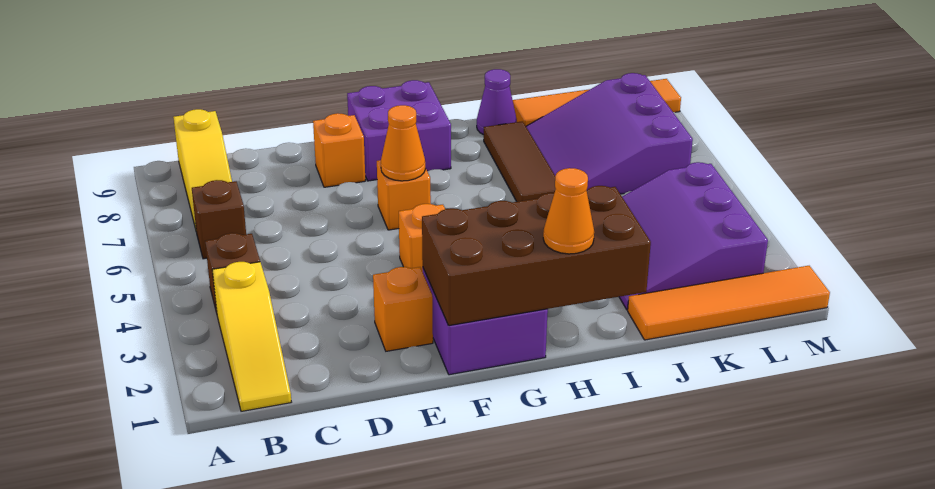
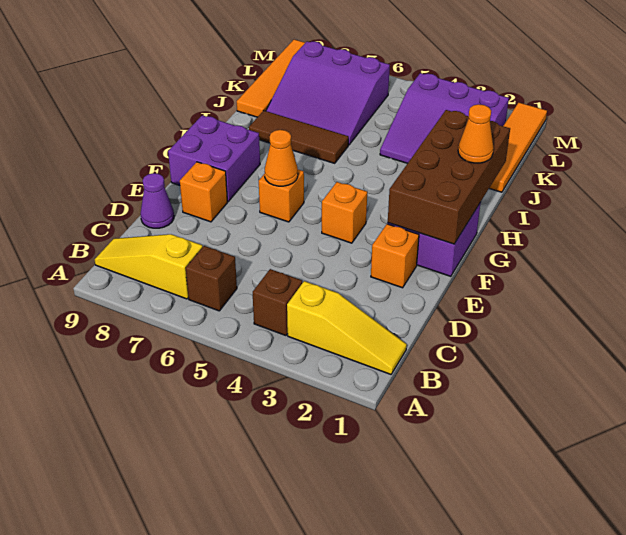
yellow slope B7:B9 level 1 top 9 -> yellow slope B7:B9 level 1 top 7
purple cone I9 level 1 -> purple cone D9 level 1

